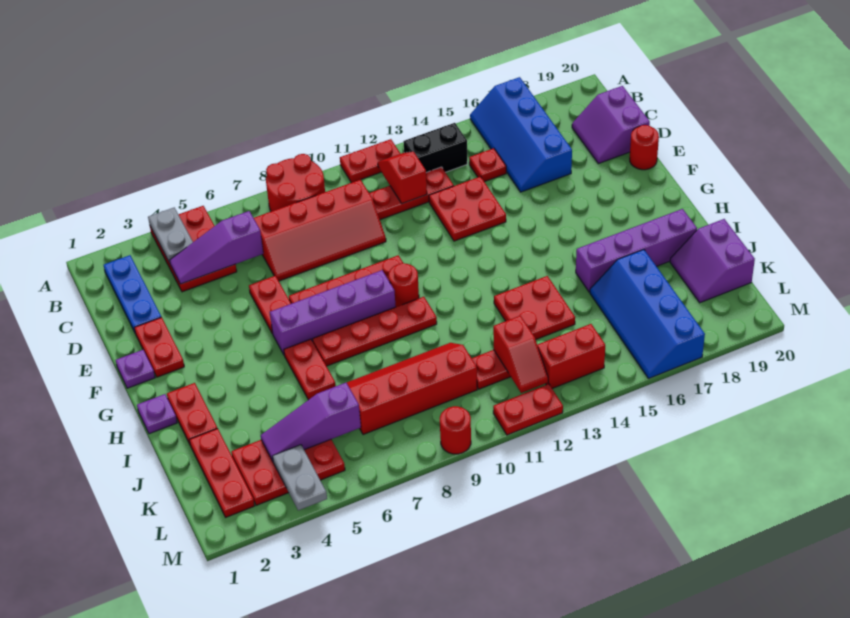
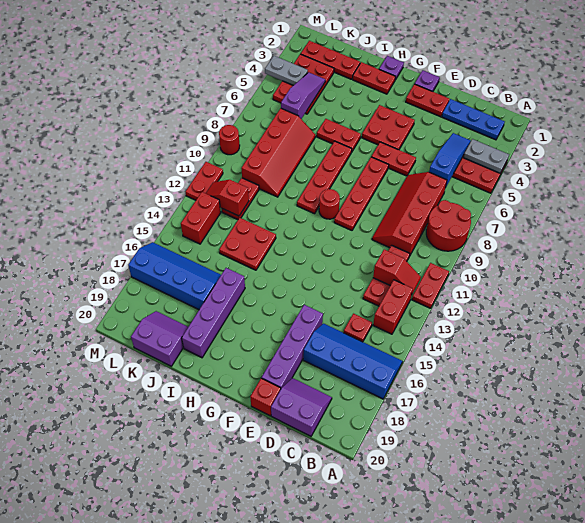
black brick B13:B14 level 1 -> red brick B13:B14 level 1
purple slope C4:C6 level 2 top 6 -> blue slope C4:C6 level 2 top 6
red plate D13:E14 level 1 -> red plate F4:G5 level 1
red round brick E20 level 1 -> red brick E20 level 1
purple brick G6:G9 level 1 -> purple brick E16:E19 level 1

